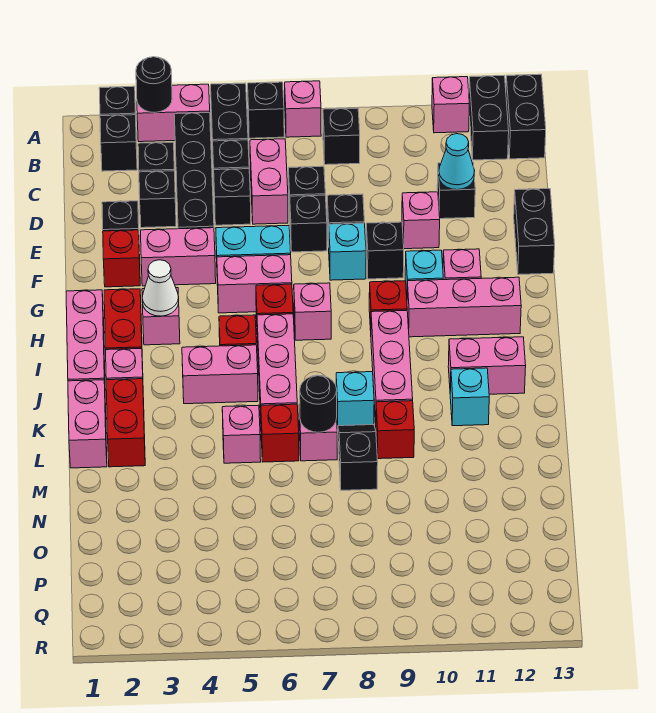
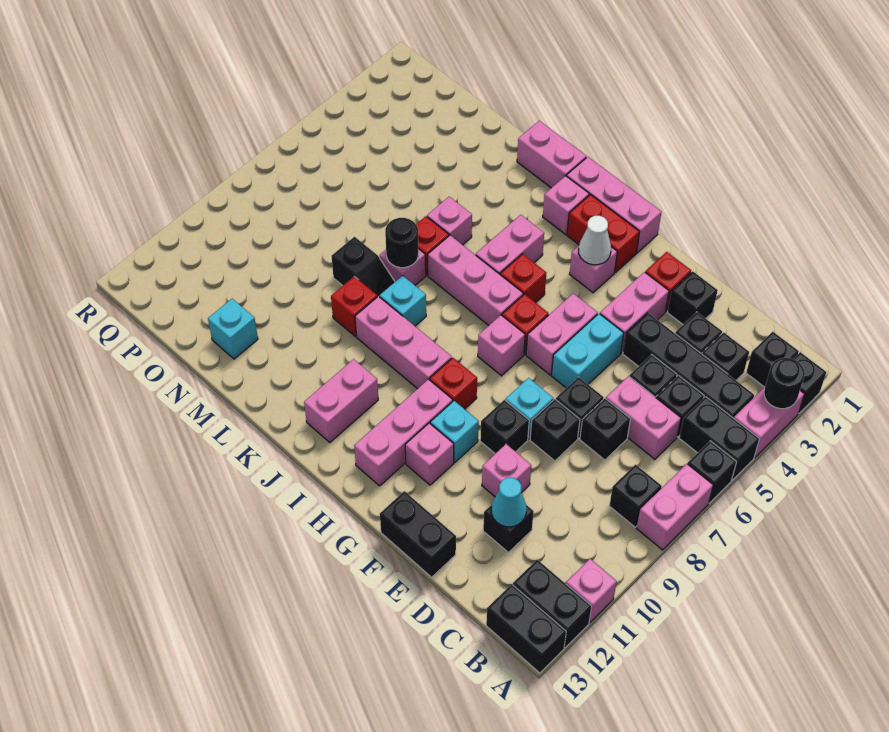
pink brick A7 level 1 -> pink brick A7:A8 level 1
red brick K2:L2 level 1 -> none
cyan brick K11 level 1 -> cyan brick N12 level 1

